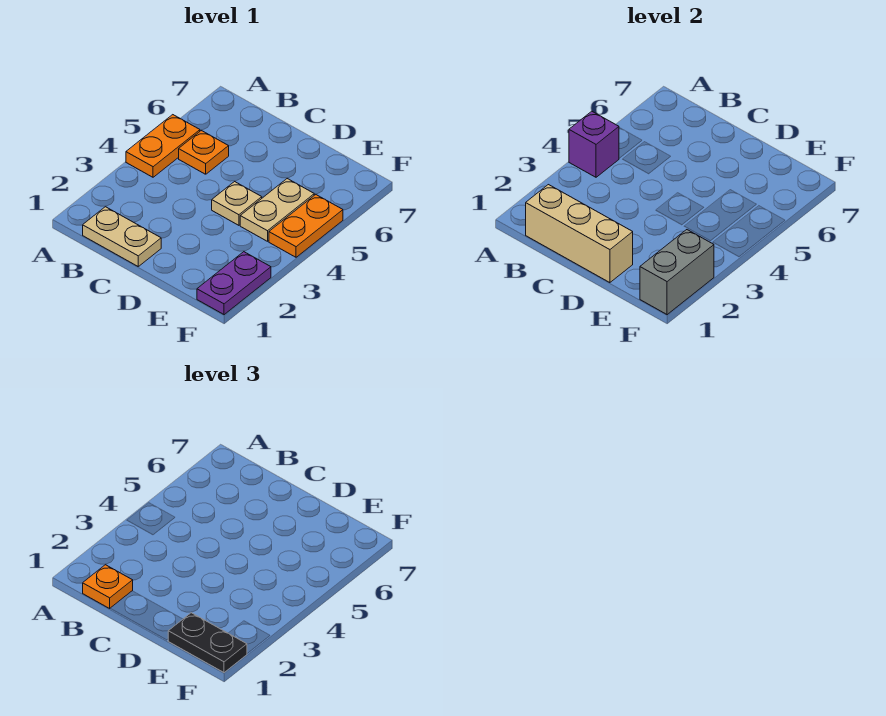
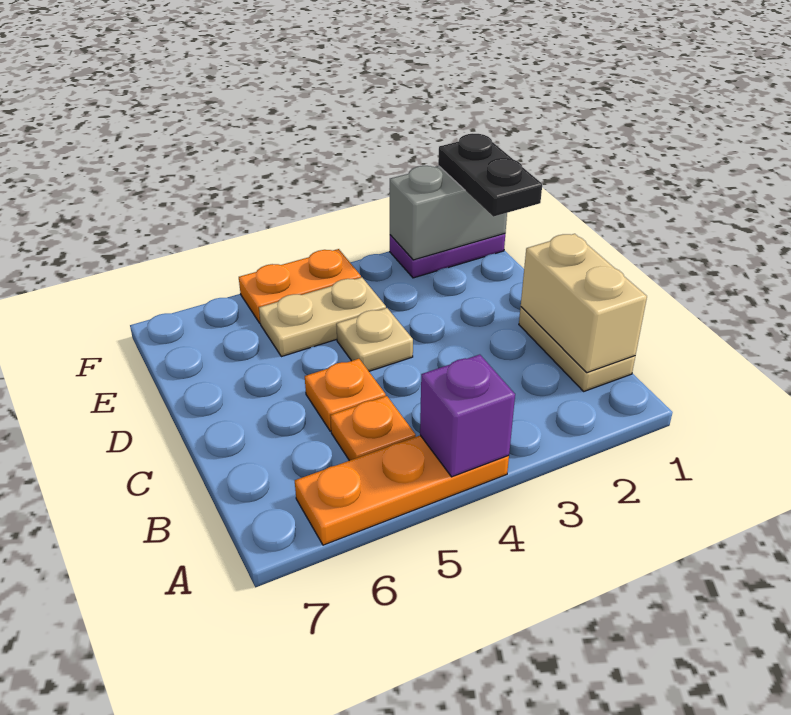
orange plate A4:A5 level 1 -> orange plate A4:A6 level 1
tan brick B1:D1 level 2 -> tan brick B1:C1 level 2
orange plate B1 level 3 -> orange plate C5 level 1

